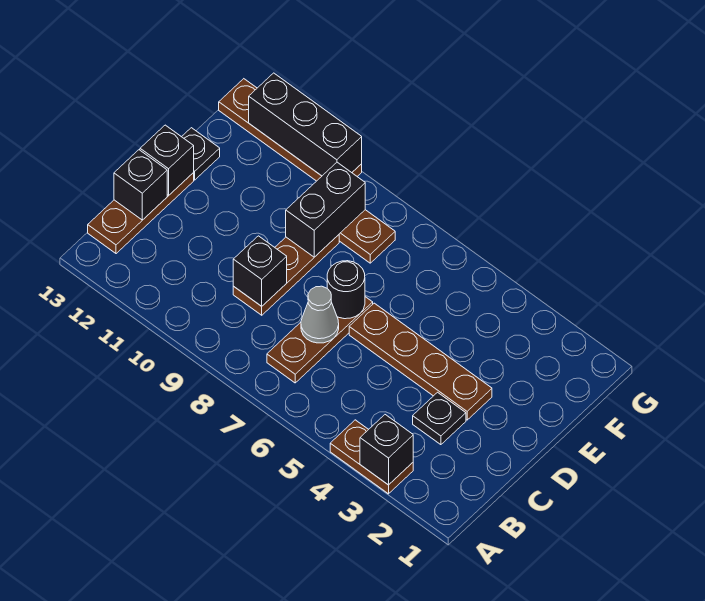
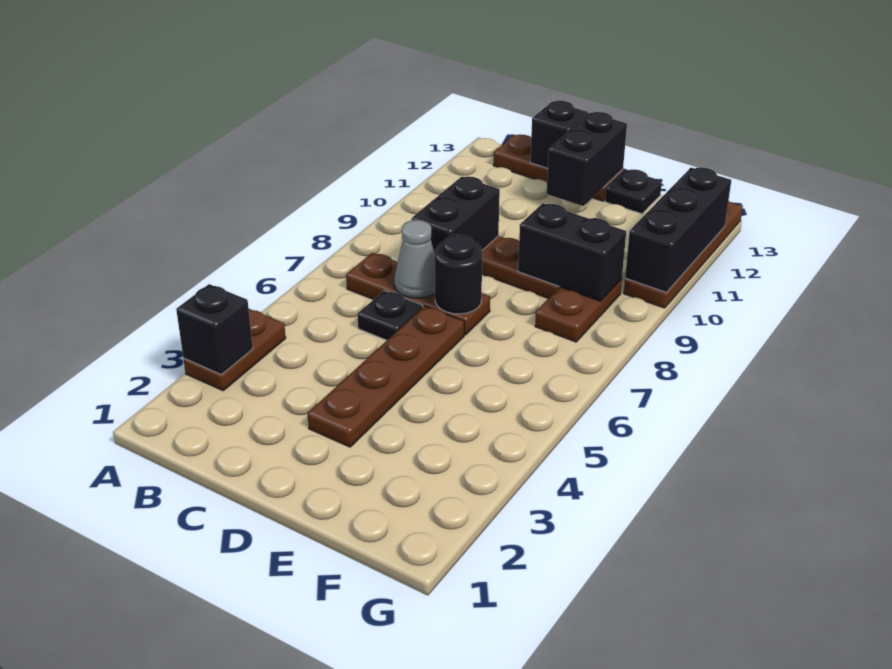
black plate C3 level 1 -> black plate C6 level 1
black brick C9 level 2 -> black brick C8:C9 level 2
black brick D13 level 2 -> black brick D12:D13 level 2

